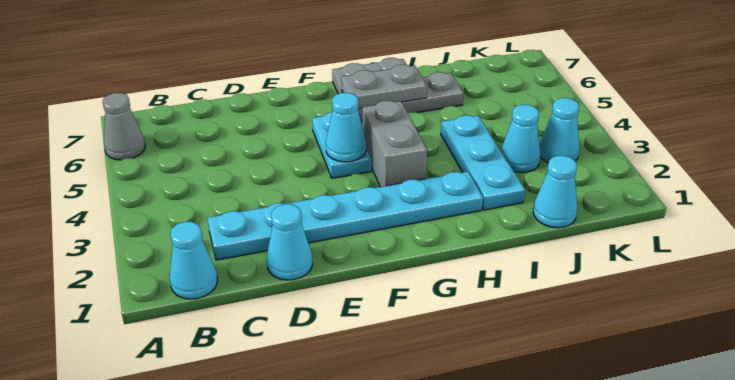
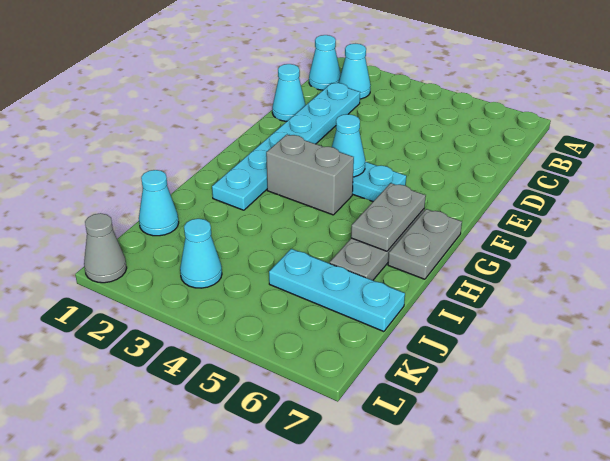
grey cone A6 level 1 -> grey cone L1 level 1
cyan plate I2:I4 level 1 -> cyan plate J5:J7 level 1
cyan cone J3 level 1 -> cyan cone B2 level 1

